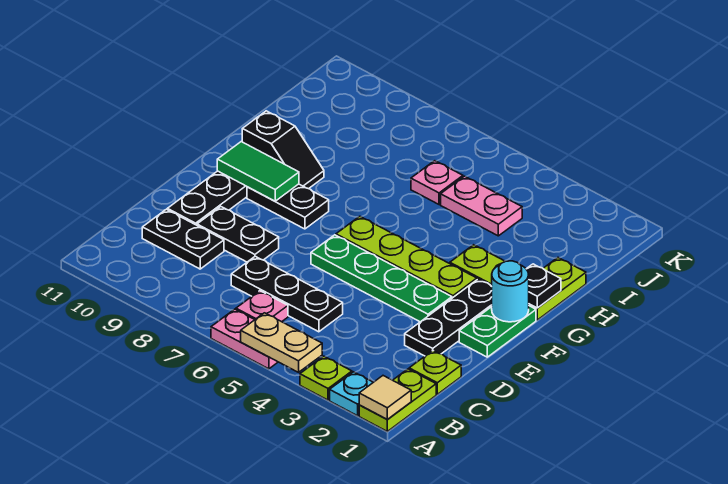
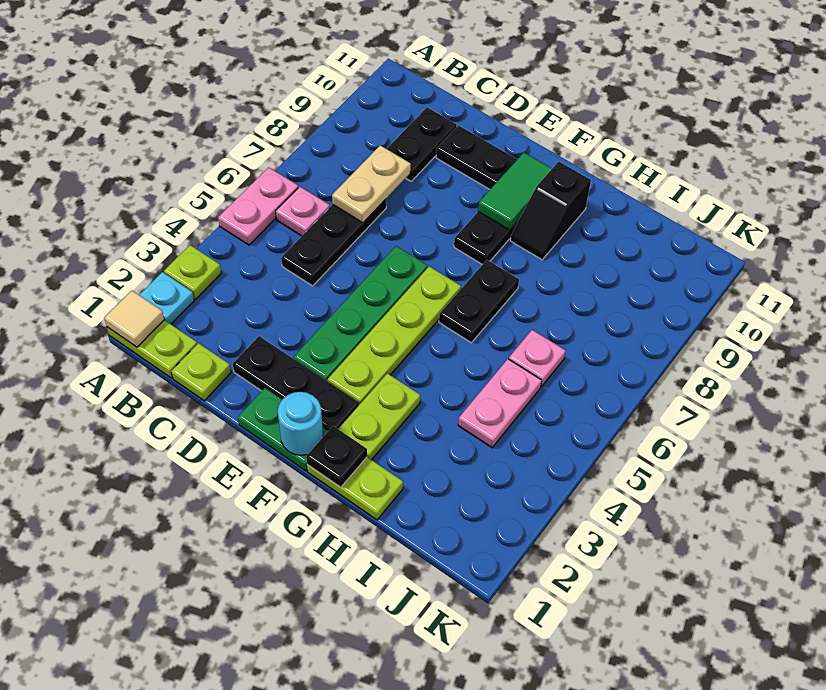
tan plate A4:A5 level 2 -> tan plate C7:C8 level 2
black plate D8:D9 level 1 -> black plate G6:G7 level 1

